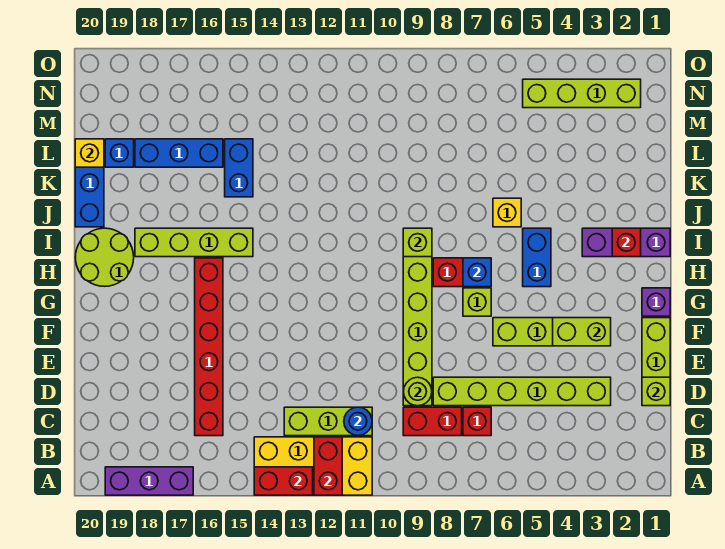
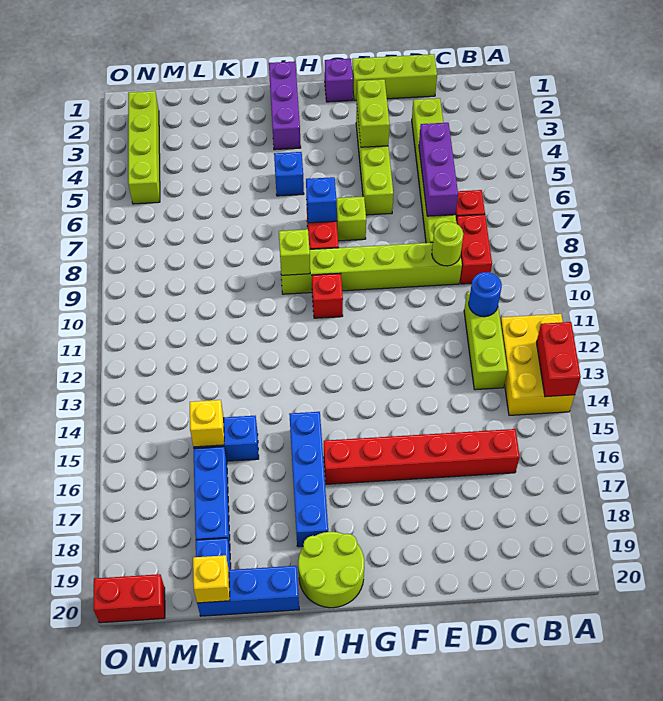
yellow brick A11:B14 level 1 -> yellow brick A12:B14 level 1
red brick A12:B12 level 2 -> red brick N20:O20 level 1
purple brick A17:A19 level 1 -> purple brick D5:D7 level 2
lime brick D1 level 2 -> none
blue brick H5:I5 level 1 -> blue brick I5 level 1
red brick I2 level 2 -> red brick H10 level 1
lime brick I15:I18 level 1 -> blue brick I15:I18 level 1
yellow brick J6 level 1 -> yellow brick L15 level 2

